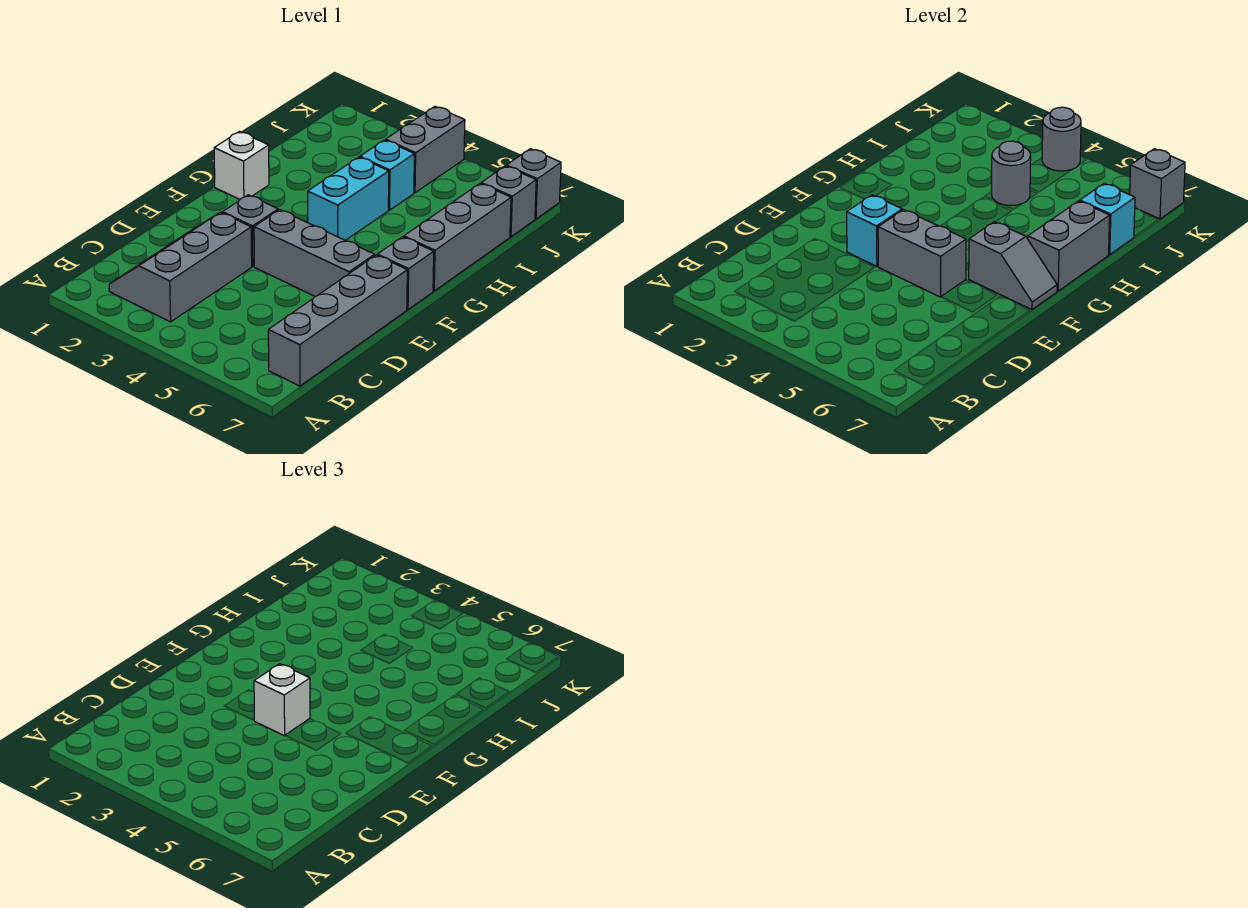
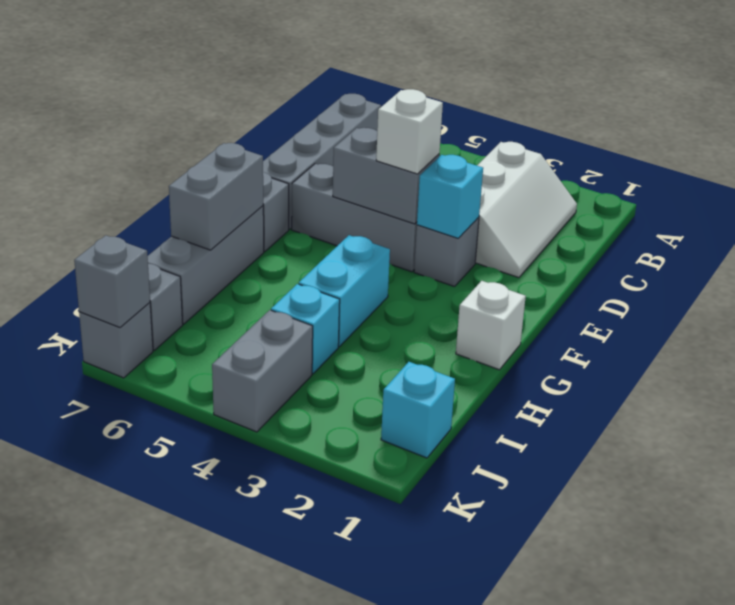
grey slope B2:D3 level 1 top 3 -> white slope B2:D3 level 1 top 3
grey slope F6:F7 level 2 top 6 -> none
grey round brick I4 level 2 -> none
cyan brick I7 level 2 -> cyan brick J1 level 1
grey round brick K4 level 2 -> none

